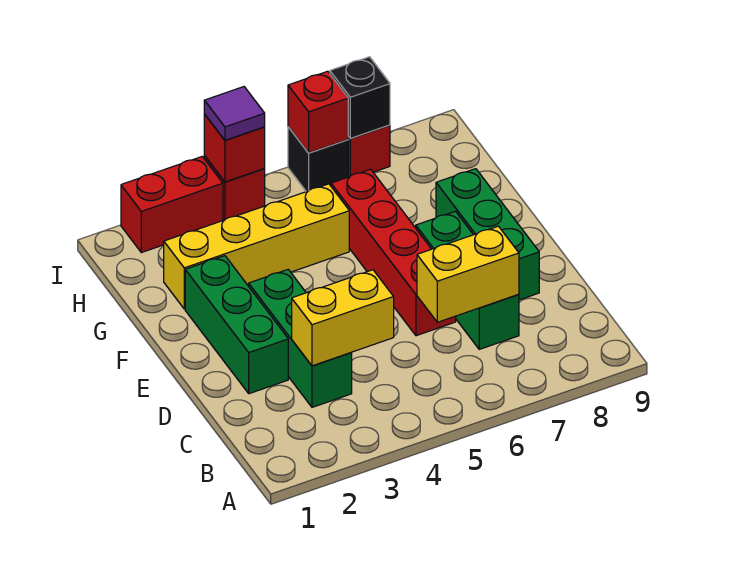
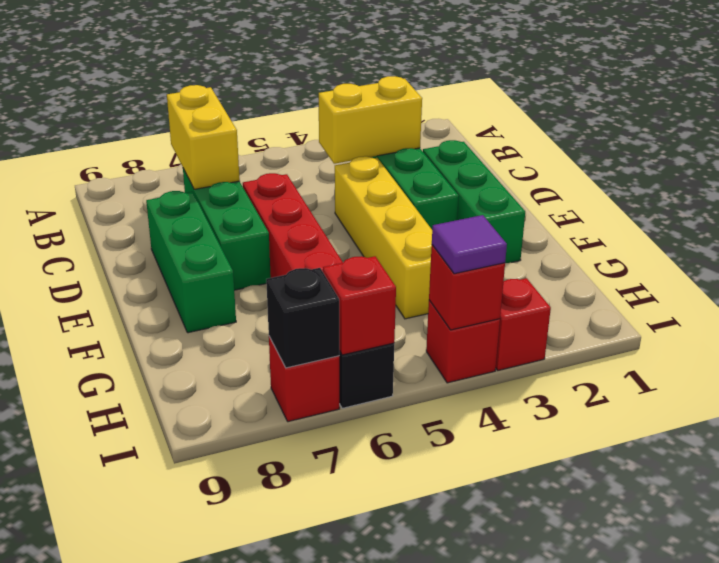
yellow brick C6:C7 level 2 -> yellow brick B7:C7 level 2
yellow brick G2:G5 level 1 -> yellow brick D4:G4 level 1
red brick I2:I3 level 1 -> red brick I3 level 1

